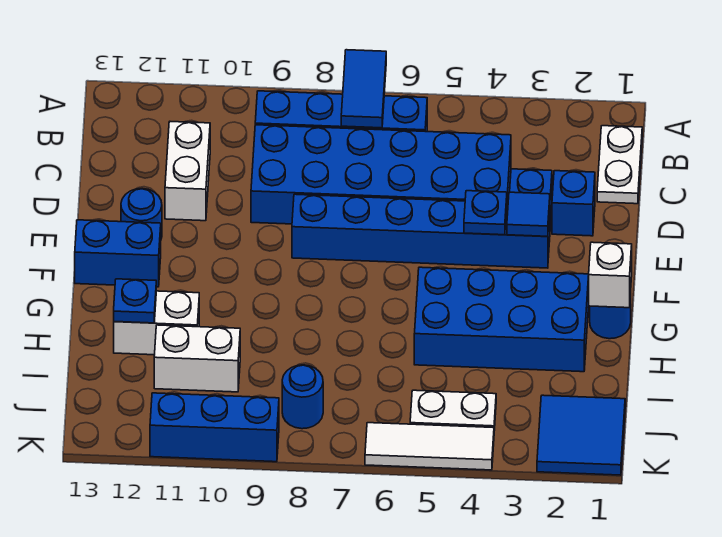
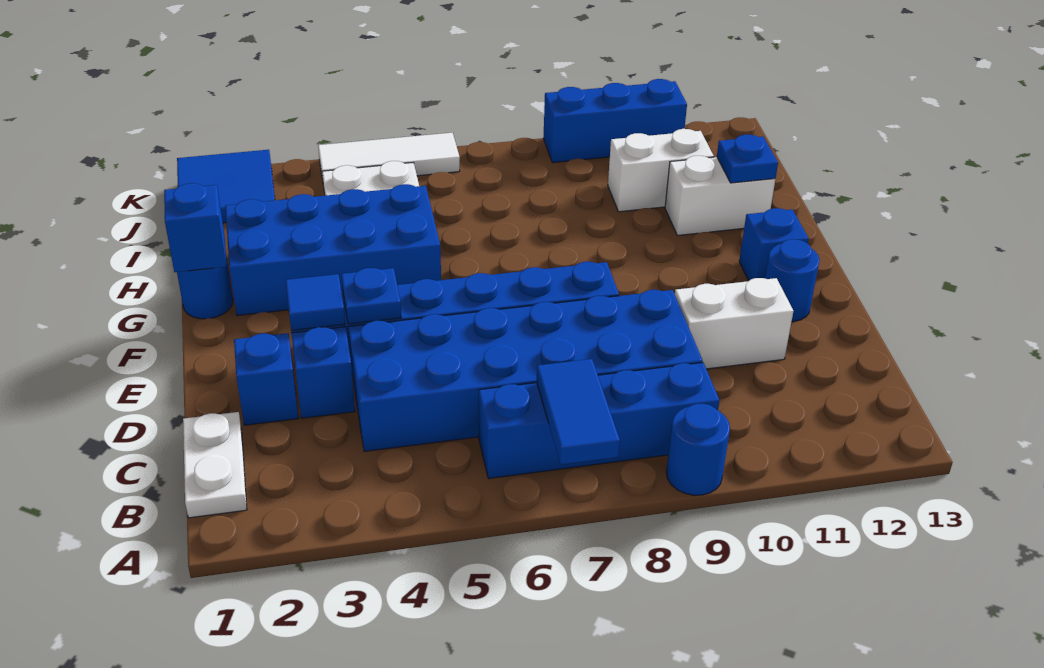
white brick C11:D11 level 1 -> white brick D10:D11 level 1
blue brick F12:F13 level 1 -> blue brick F12 level 1
white brick G1 level 2 -> blue brick G1 level 2
blue round brick J8 level 1 -> blue round brick A9 level 1

